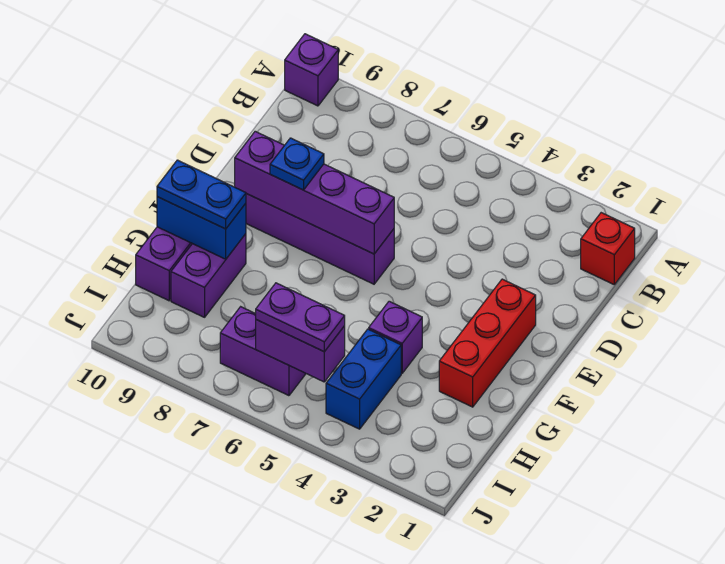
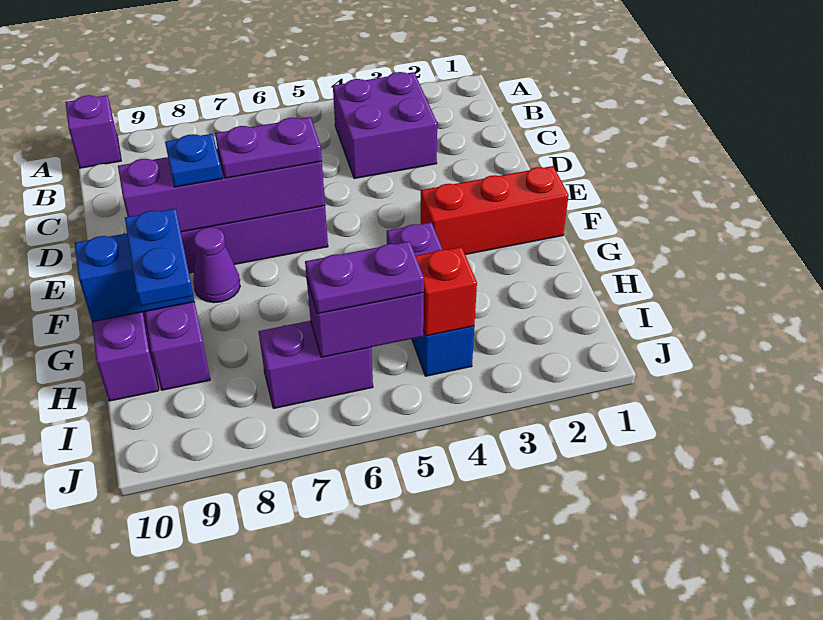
red brick B1 level 1 -> red brick I4 level 2
none -> purple brick B3:C4 level 1
red brick E2:G2 level 1 -> red brick F1:F3 level 1
none -> purple plate E6:E7 level 3
none -> purple cone F8 level 1
blue plate G9:G10 level 3 -> blue plate G9:H9 level 3

